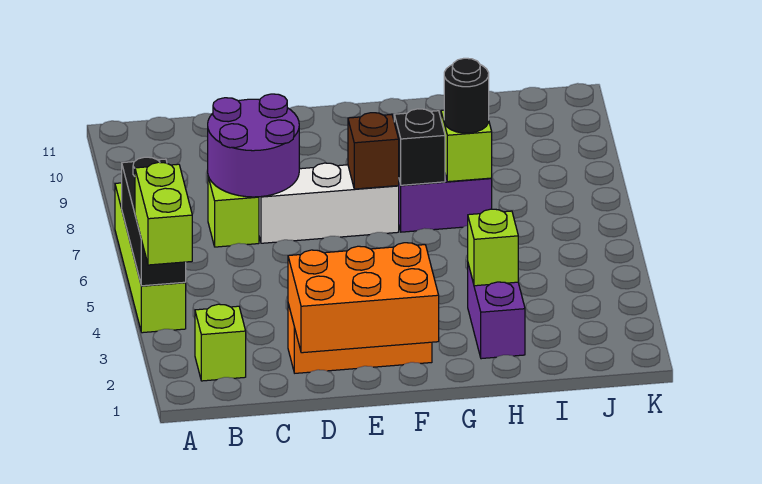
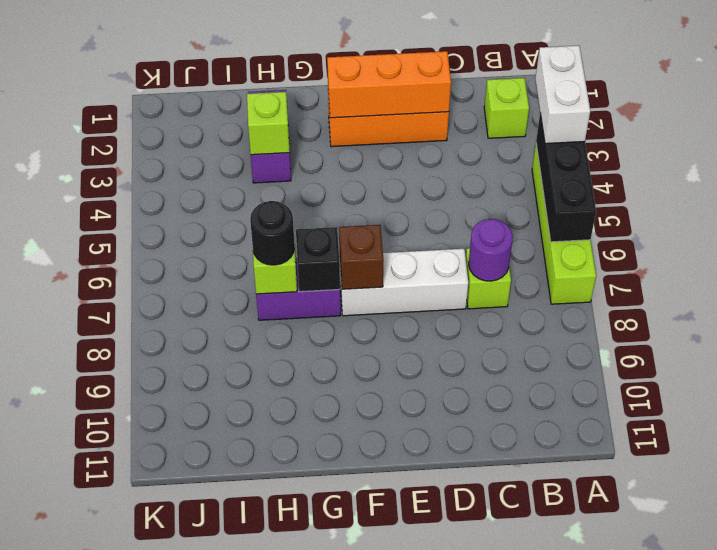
lime brick A3:A4 level 3 -> white brick A3:A4 level 3
purple round brick C7:D8 level 2 -> purple round brick C7 level 2
orange brick D1:F2 level 2 -> orange brick D2:F2 level 2

